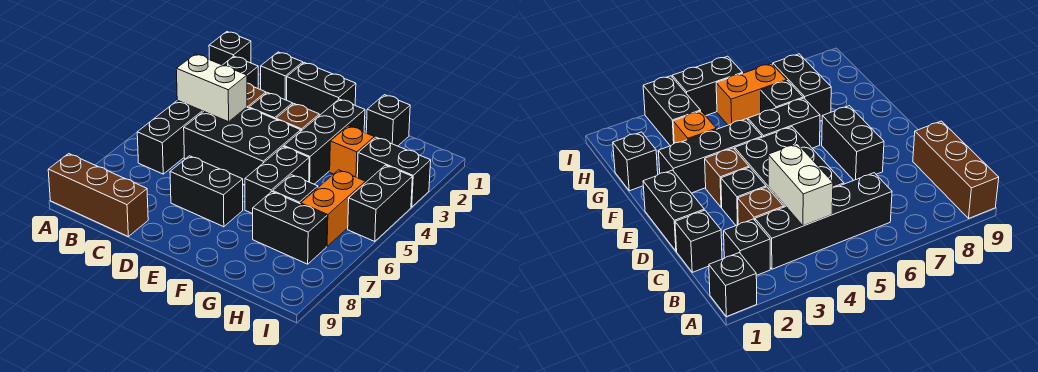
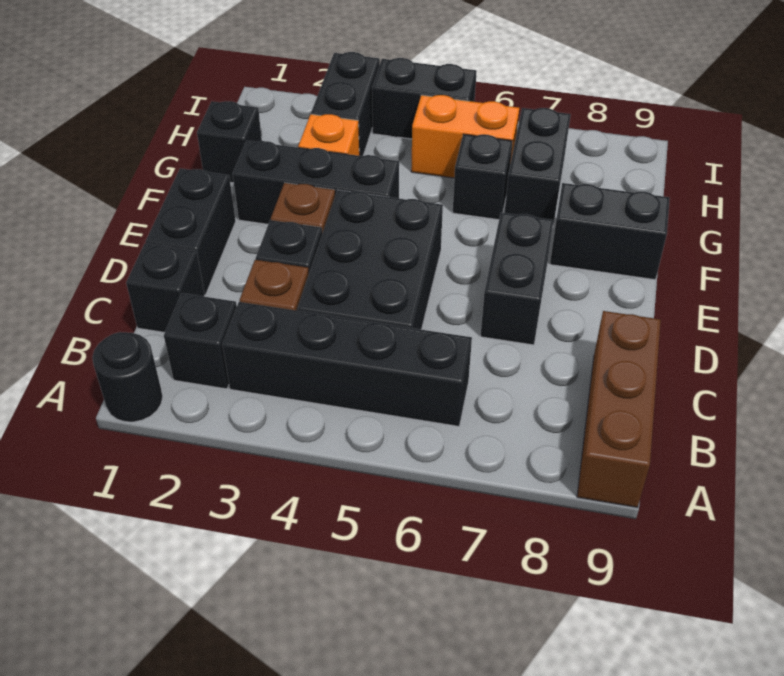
black brick A1 level 1 -> black round brick A1 level 1
white brick B4:C4 level 2 -> none
black brick F5:F6 level 1 -> black brick F8:F9 level 1

